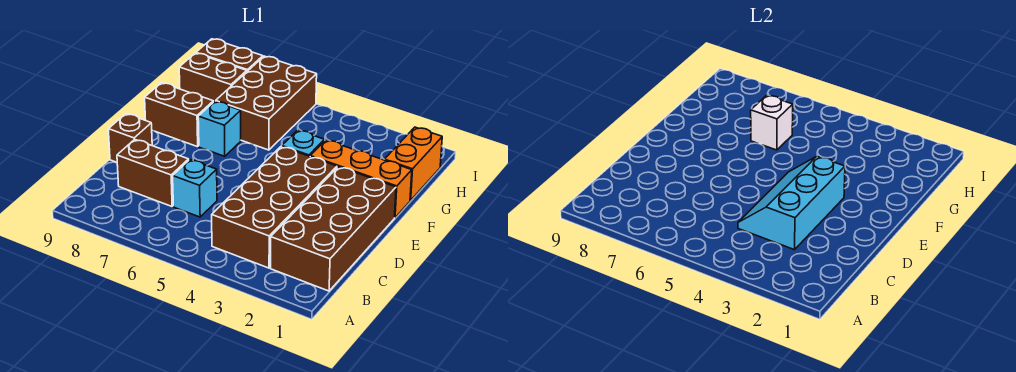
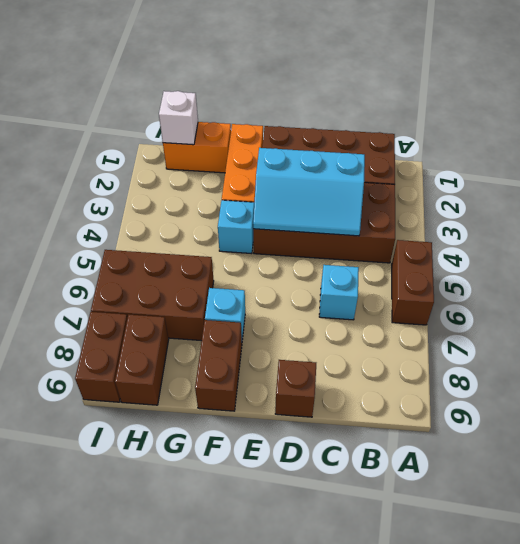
brown brick C7:C8 level 1 -> brown brick A5:A6 level 1
white brick G6 level 2 -> white brick H1 level 2

